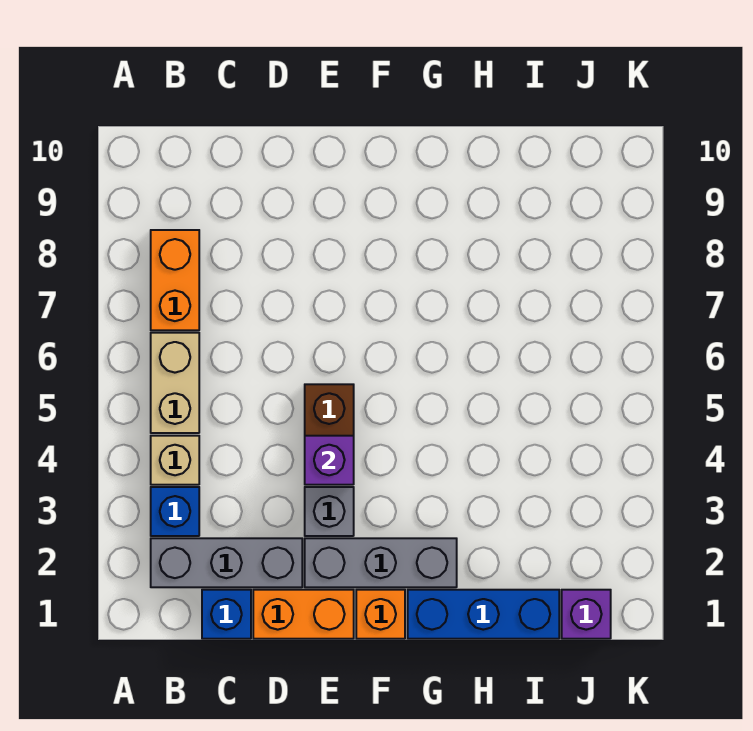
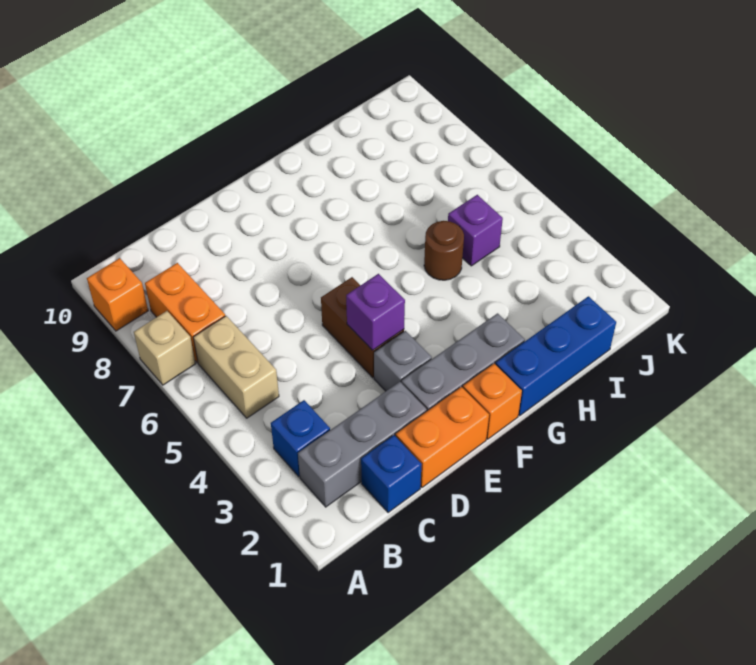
none -> orange brick A9 level 1
tan brick B4 level 1 -> tan brick A7 level 1
none -> brown round brick H5 level 1
purple brick J1 level 1 -> purple brick I5 level 1

